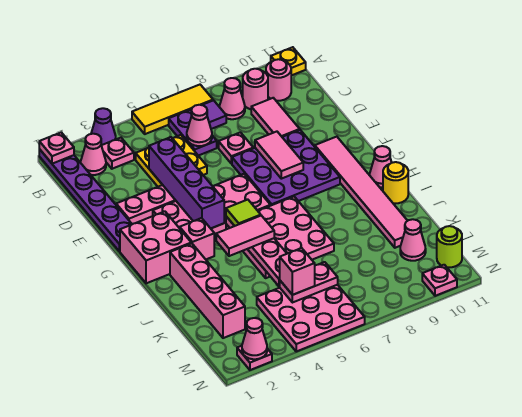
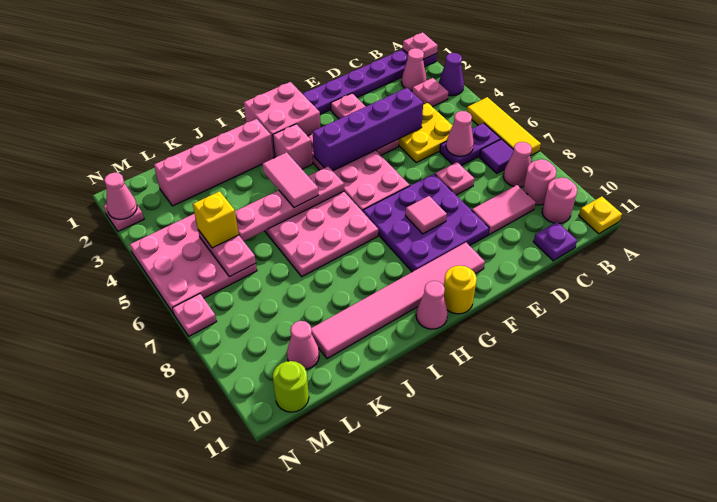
none -> purple plate C11 level 1
pink tile E8:F8 level 2 -> pink tile F8 level 2
lime tile H5 level 3 -> none
yellow round brick I11 level 1 -> yellow round brick G11 level 1
pink brick L5 level 3 -> yellow brick L5 level 3
pink plate N10 level 1 -> pink plate N7 level 1

